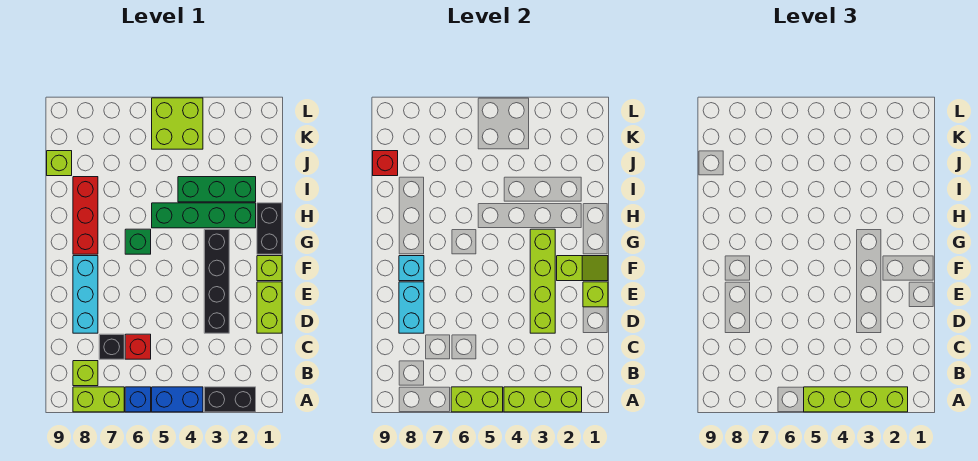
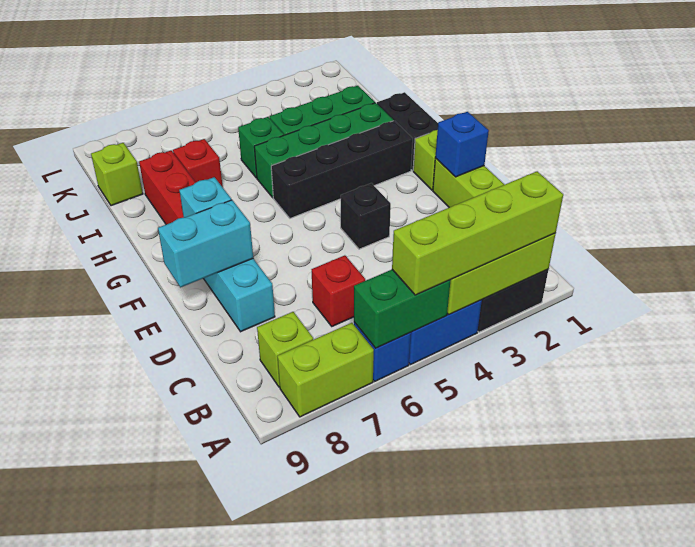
lime brick A5:A6 level 2 -> green brick A5:A6 level 2
black brick C7 level 1 -> black brick E4 level 1
black brick D3:G3 level 1 -> black brick G2:G5 level 1
lime brick D3:G3 level 2 -> none
cyan brick D8:E8 level 2 -> cyan brick E8:E9 level 2
lime brick E1 level 2 -> blue brick E1 level 2
lime slope F1:F2 level 2 top 2 -> none
green brick G6 level 1 -> green brick I5 level 1
red brick J9 level 2 -> red brick I7 level 1
lime brick K4:L5 level 1 -> none

